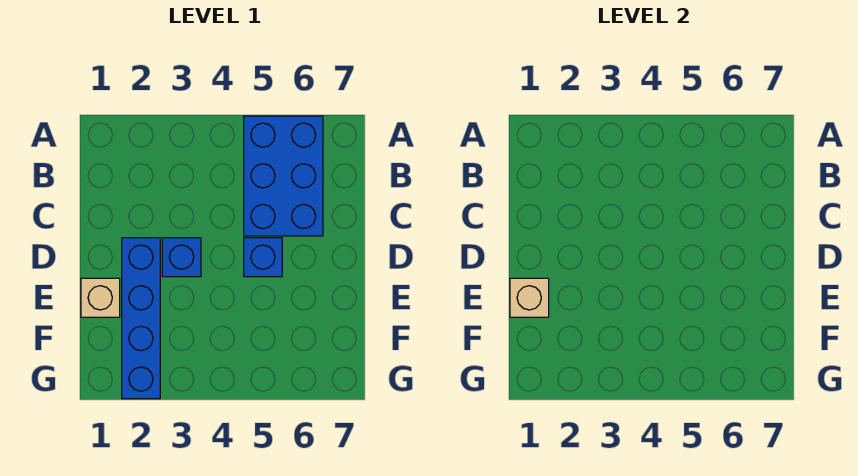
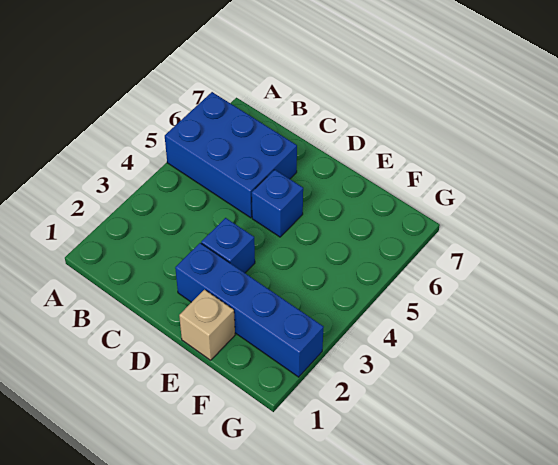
tan brick E1 level 2 -> none

